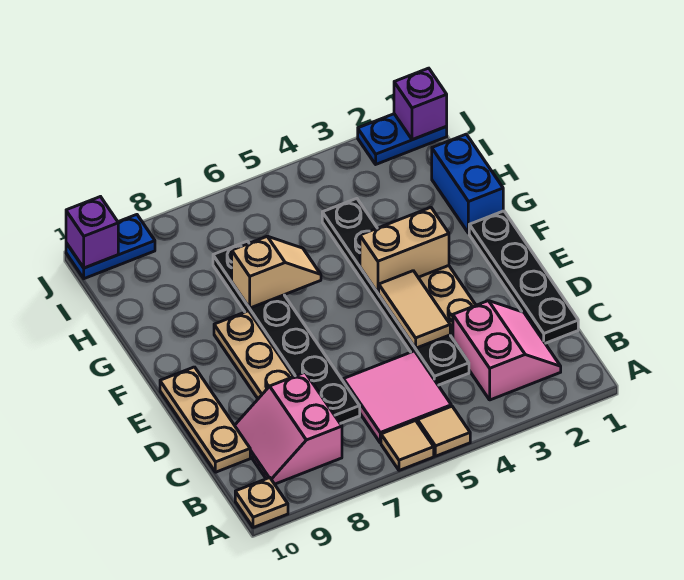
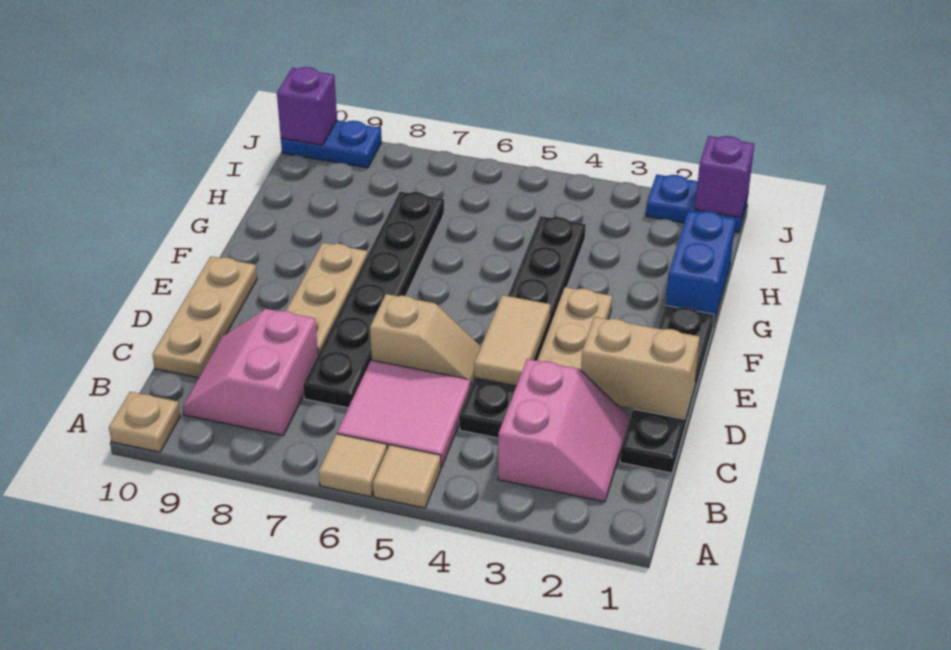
tan brick F3:F4 level 2 -> tan brick D1:D2 level 2
tan slope G6:G7 level 2 top 7 -> tan slope D5:D6 level 1 top 6

